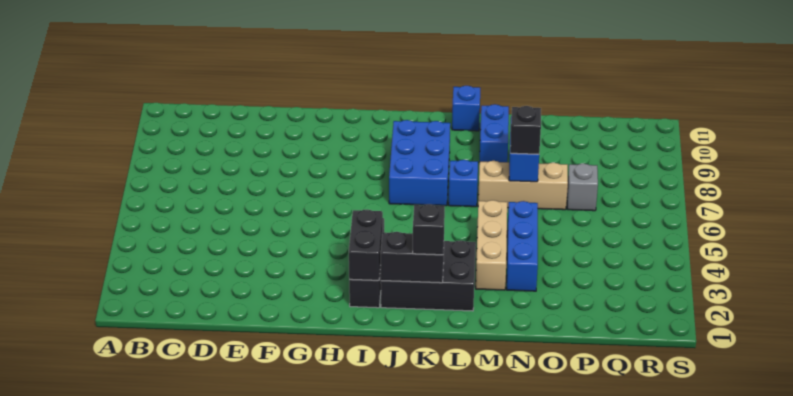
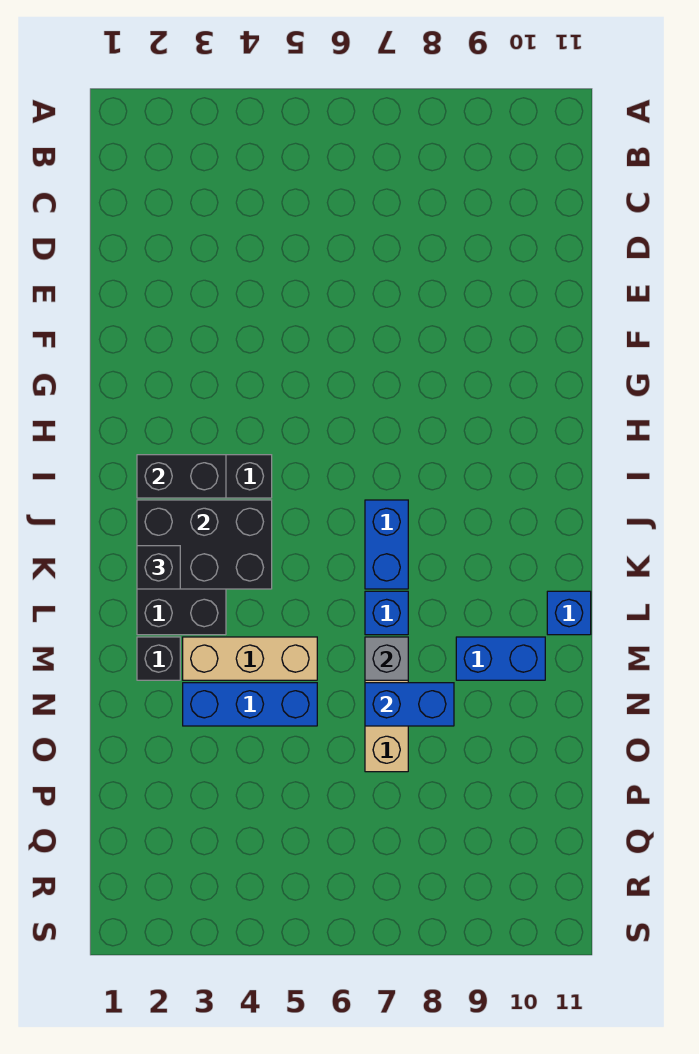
black brick J2:K2 level 2 -> black brick J2:K4 level 2
blue brick J7:K9 level 1 -> blue brick J7:K7 level 1
black brick N7 level 3 -> black brick M2 level 1
grey brick P7 level 1 -> grey brick M7 level 2

